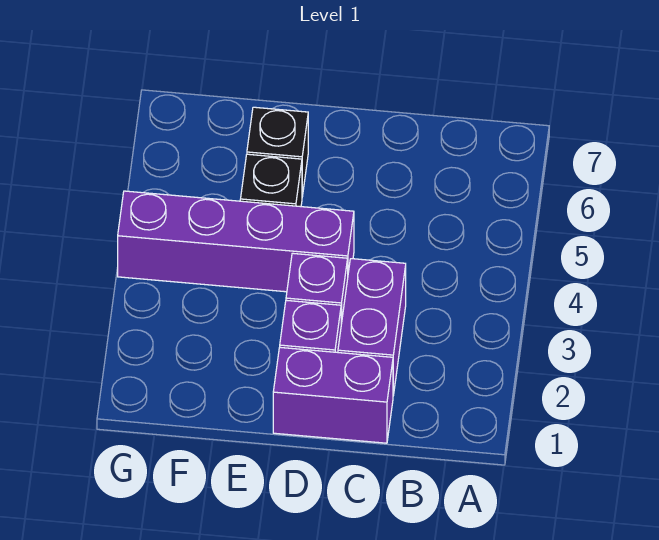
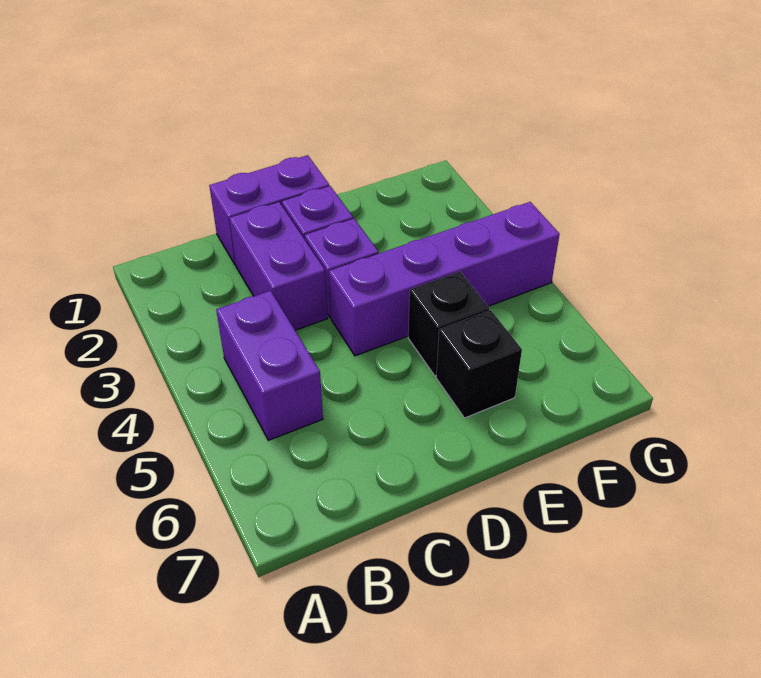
none -> purple brick B4:B5 level 1

